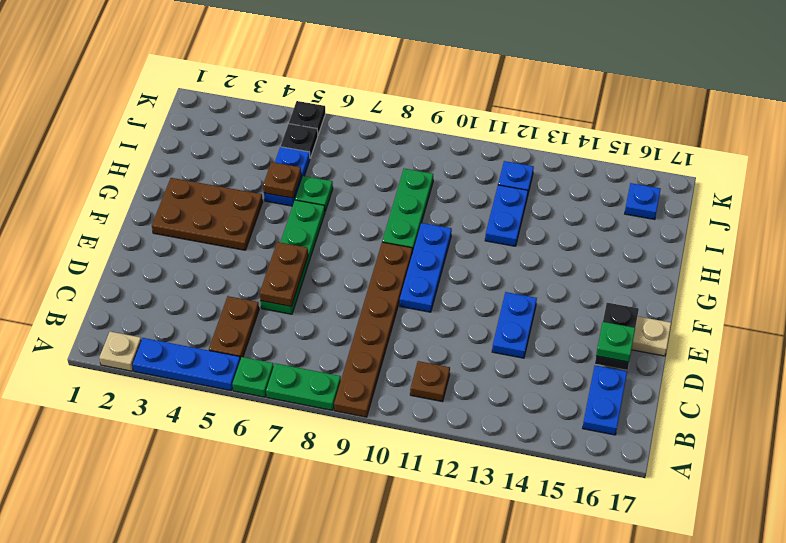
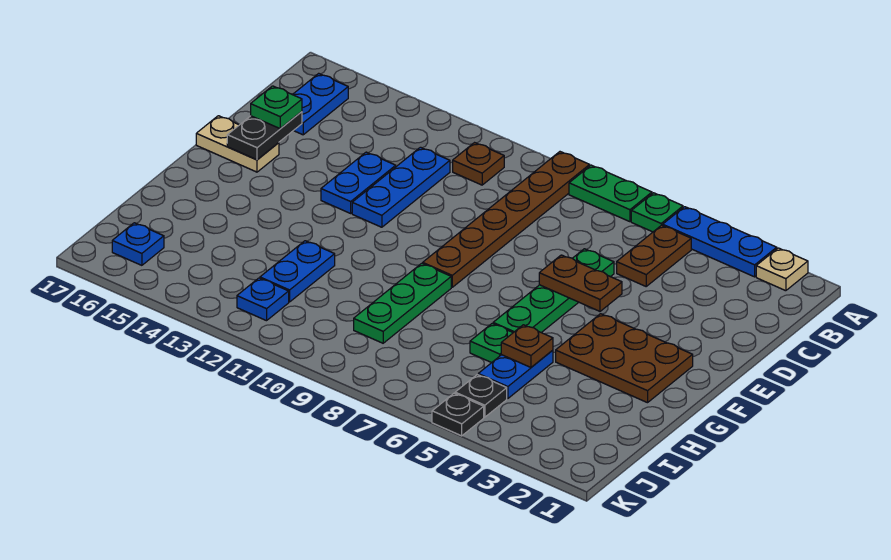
brown plate D6:E6 level 2 -> brown plate E5:E6 level 2
blue plate E10:G10 level 1 -> blue plate C12:E12 level 1

